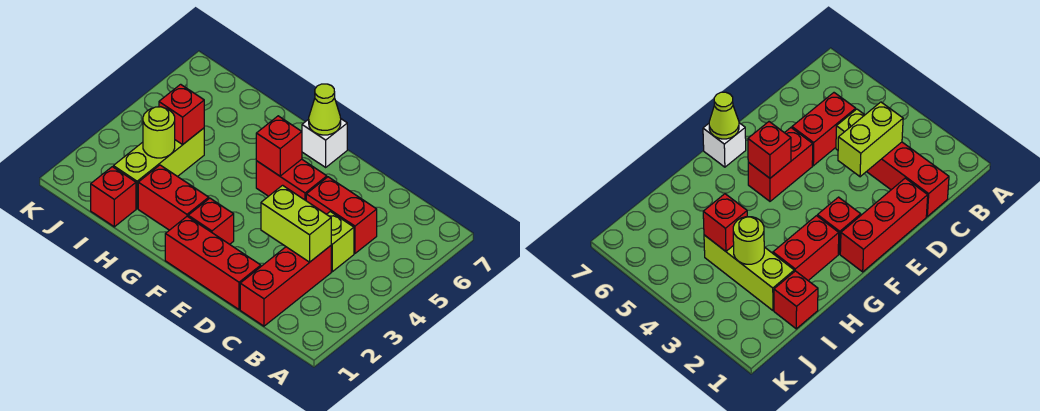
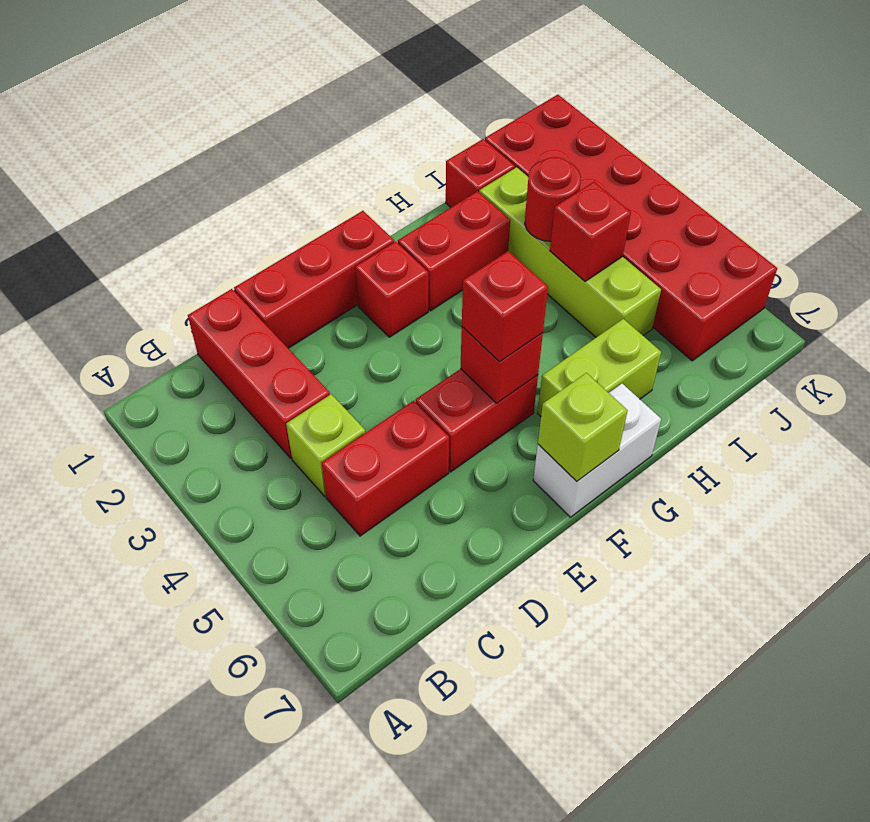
lime brick C3:D3 level 2 -> lime brick G6:H6 level 1
none -> red brick F5 level 3
white brick F7 level 1 -> white brick F7:G7 level 1
lime cone F7 level 2 -> lime brick F7 level 2
lime brick I2:I4 level 1 -> lime brick I2:I5 level 1
lime round brick I3 level 2 -> red round brick I3 level 2
none -> red brick J1:K6 level 1

